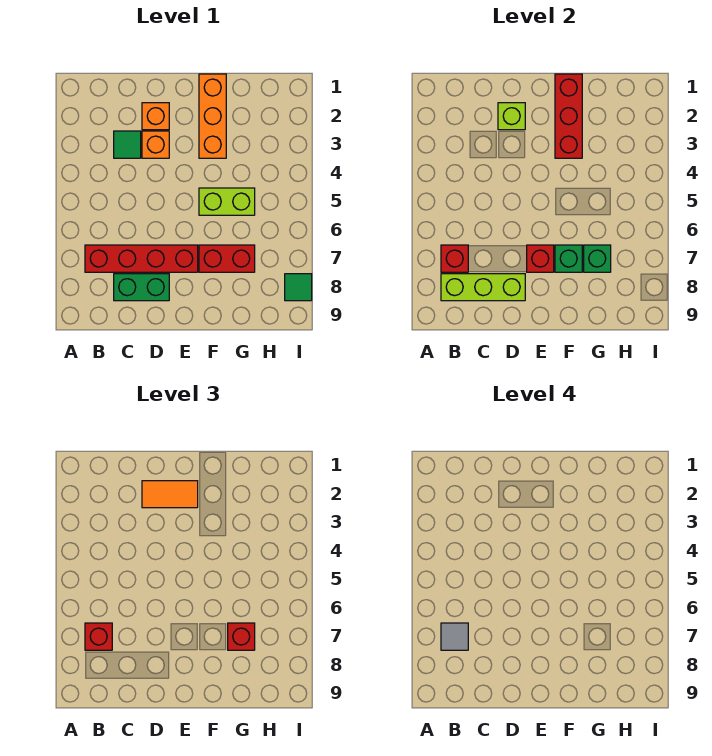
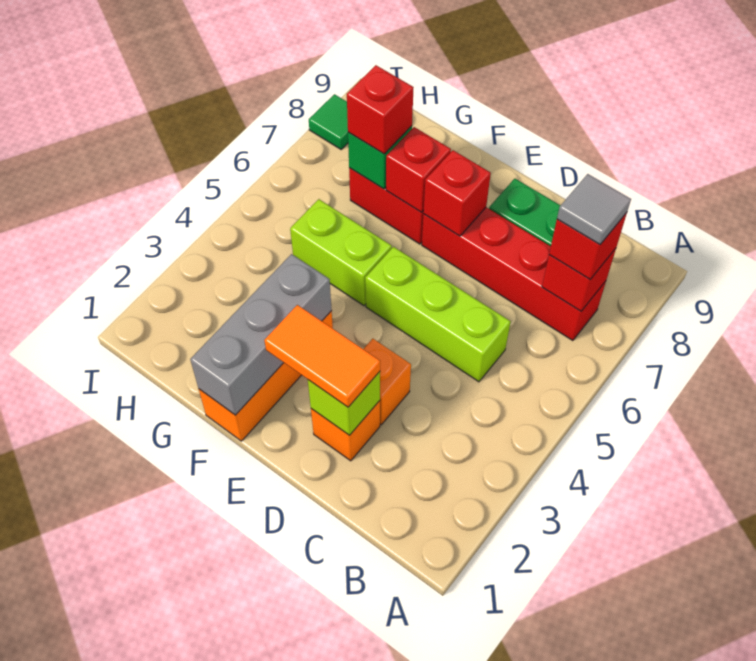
lime brick B8:D8 level 2 -> lime brick C5:E5 level 1
green tile C3 level 1 -> none
red brick F1:F3 level 2 -> grey brick F1:F3 level 2
green brick F7 level 2 -> red brick F7 level 2

